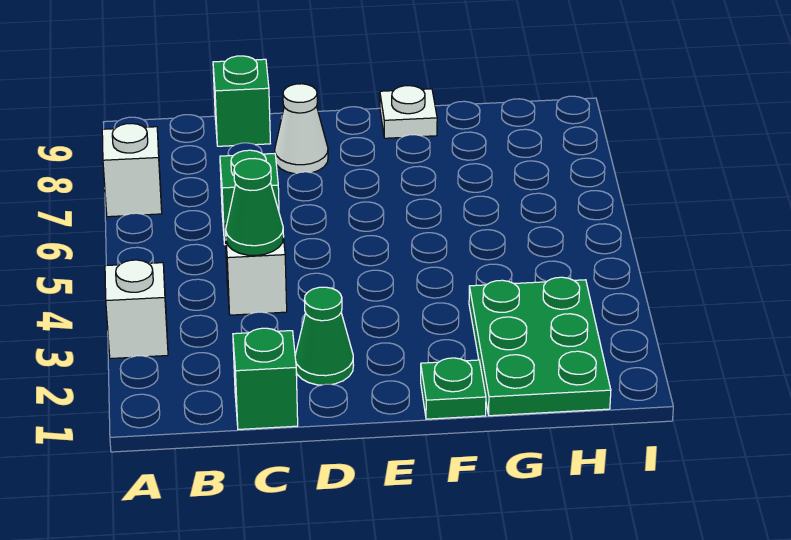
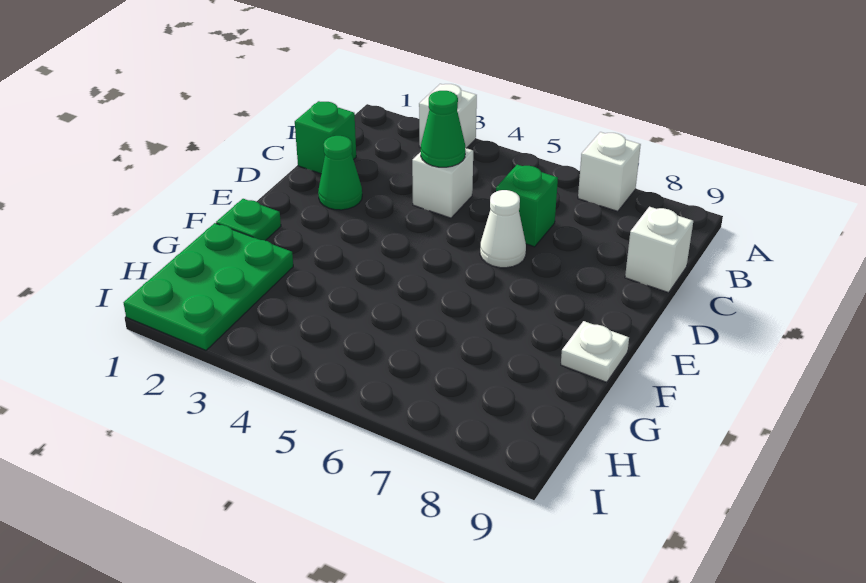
green brick C9 level 1 -> white brick C9 level 1
white cone D8 level 1 -> white cone D6 level 1
green plate G1:H3 level 1 -> green plate G1:I2 level 1

